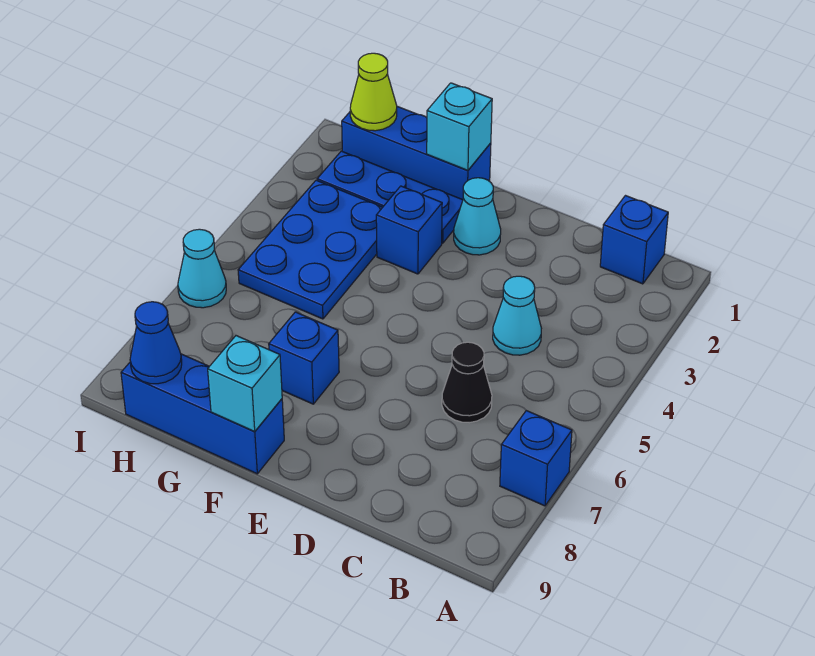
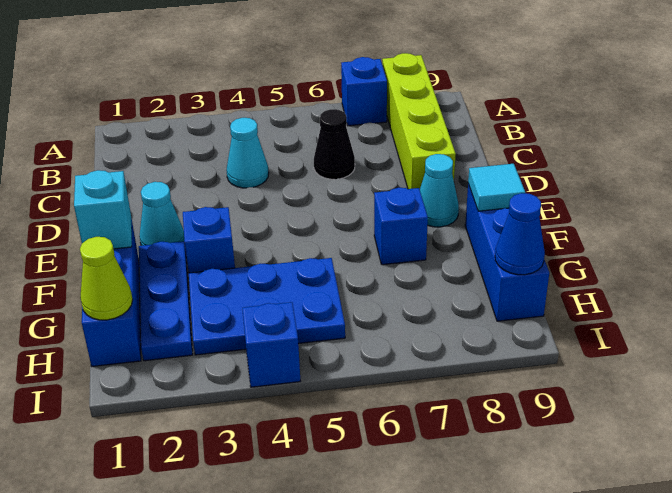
none -> lime brick A8:D8 level 1
blue brick B1 level 1 -> blue brick I4 level 1
cyan brick F9 level 2 -> cyan tile F9 level 2
cyan cone I6 level 1 -> cyan cone E8 level 1

